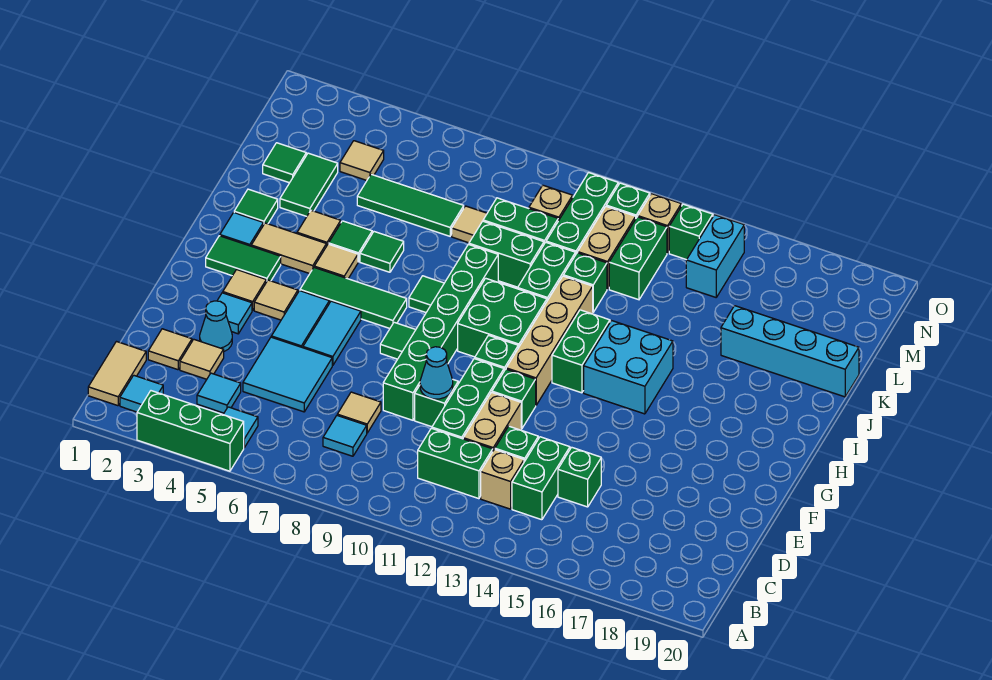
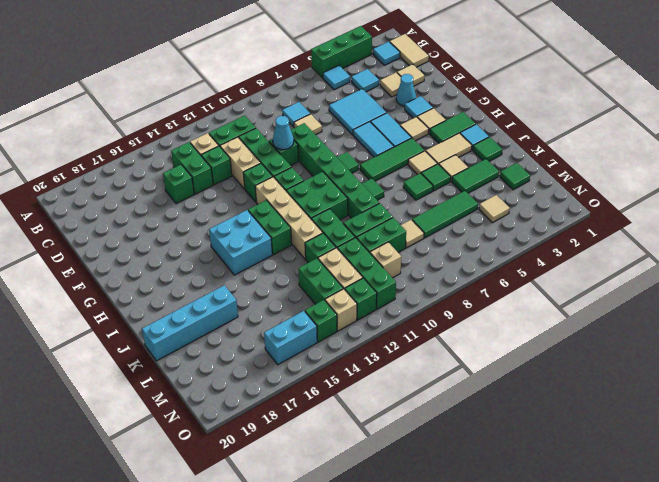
green tile K3:L3 level 1 -> green tile K3:K4 level 1
cyan brick M15:N15 level 1 -> cyan brick N15:N16 level 1

